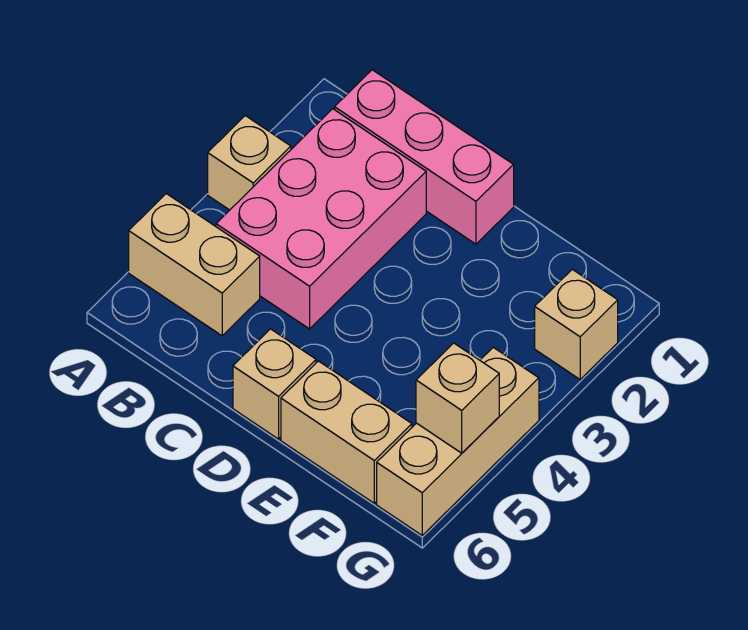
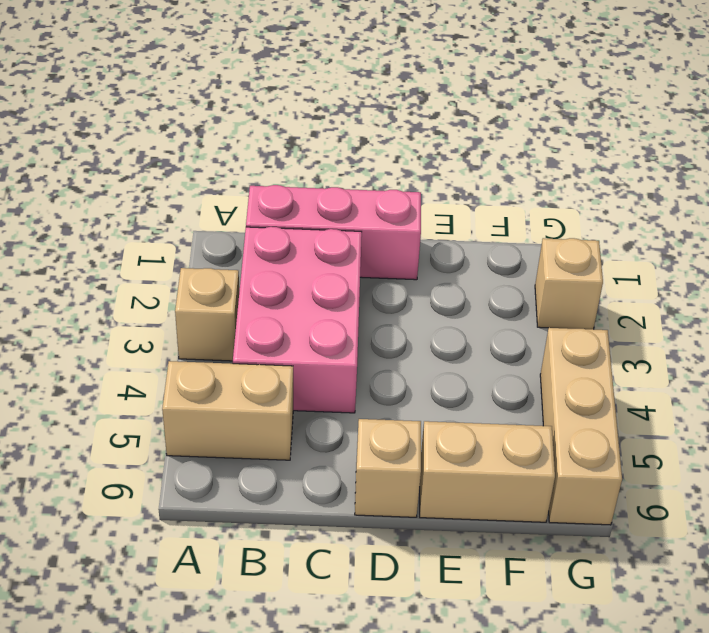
tan brick G5 level 2 -> none

